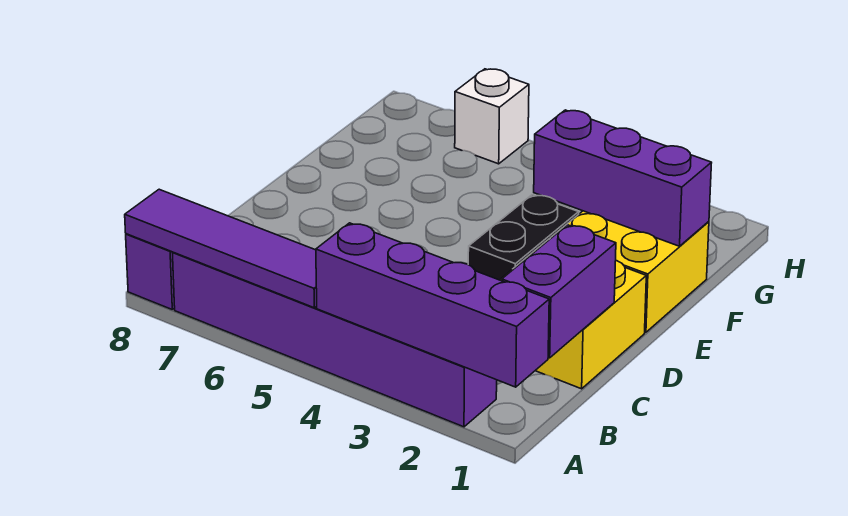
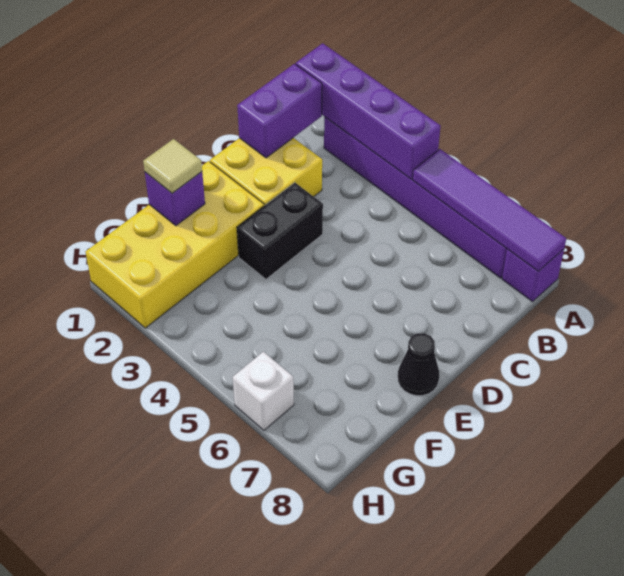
yellow brick E1:F2 level 1 -> yellow brick E1:H2 level 1
none -> black cone E8 level 1
purple brick F1:F3 level 2 -> purple brick F1 level 2
none -> tan tile F1 level 3

